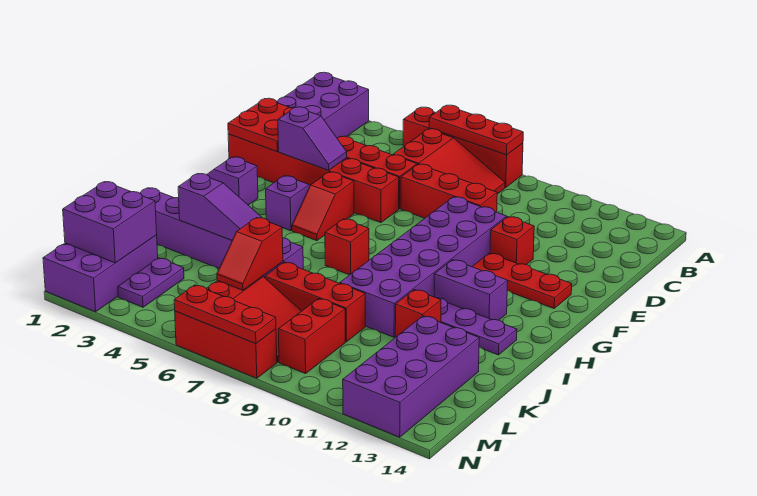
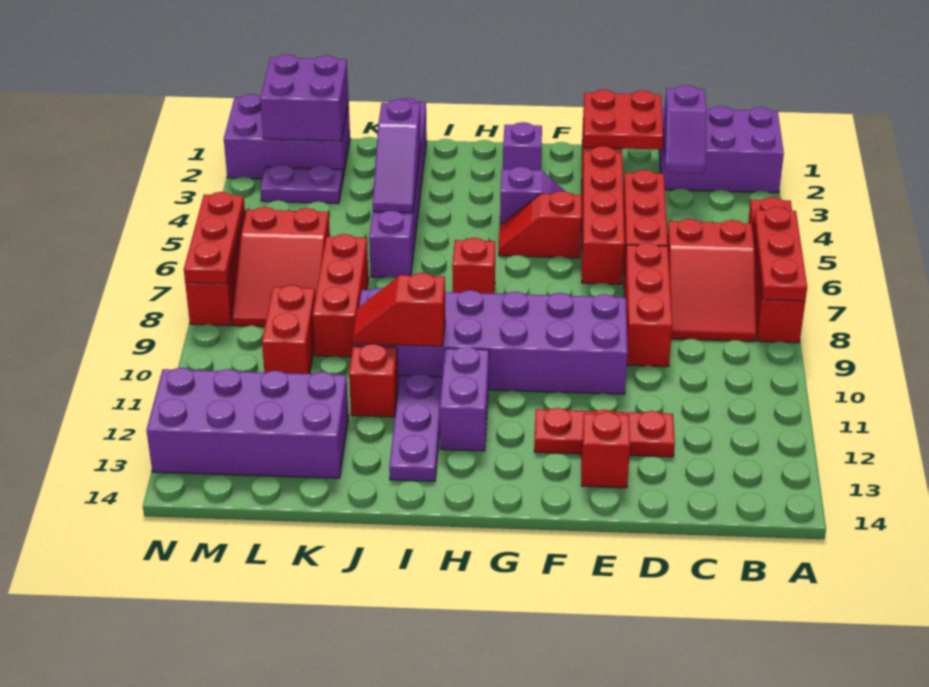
purple slope E3:E4 level 2 top 3 -> purple slope C2:C3 level 2 top 2
red brick E11 level 1 -> red brick E13 level 1
red plate F11:F13 level 1 -> red plate D12:F12 level 1
red slope K6:L6 level 2 top K -> red slope I10:J10 level 2 top I
red brick L9:M9 level 1 -> red brick L9:L10 level 1

